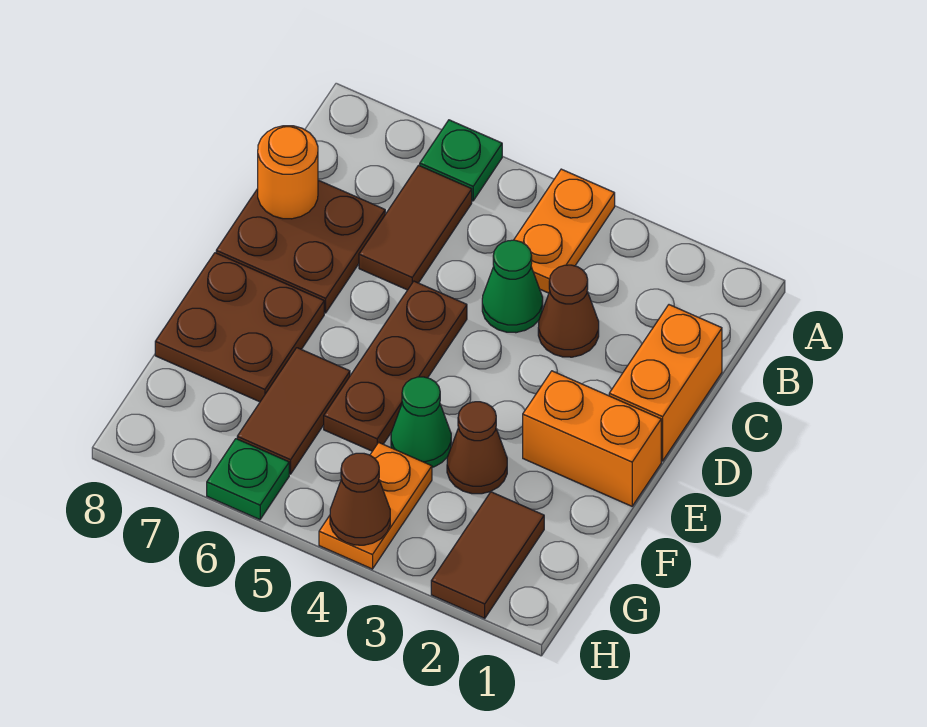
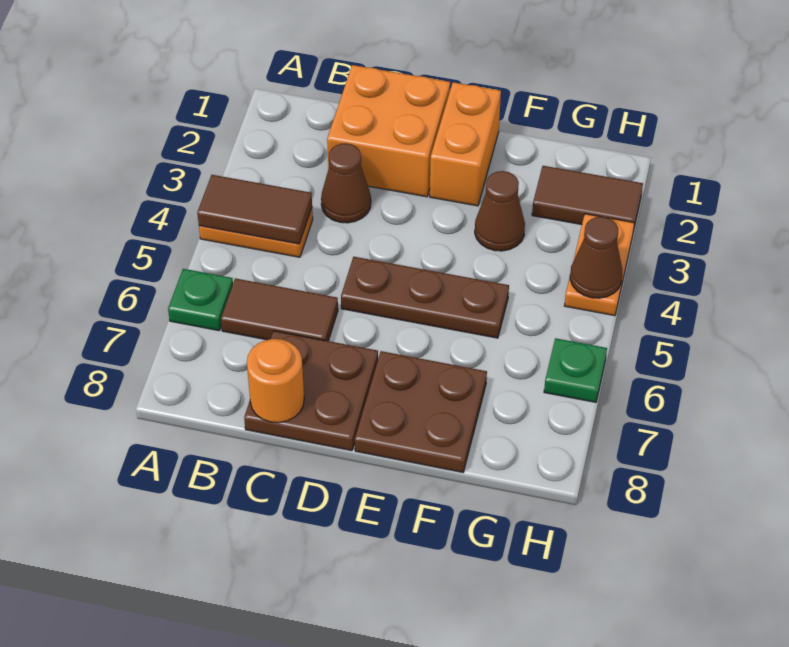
orange brick C1:D1 level 1 -> orange brick C1:D2 level 1
green cone C4 level 1 -> none
green cone F4 level 1 -> none
brown tile F6:G6 level 1 -> brown tile A4:B4 level 2
orange plate G4:H4 level 1 -> orange plate H3:H4 level 1

